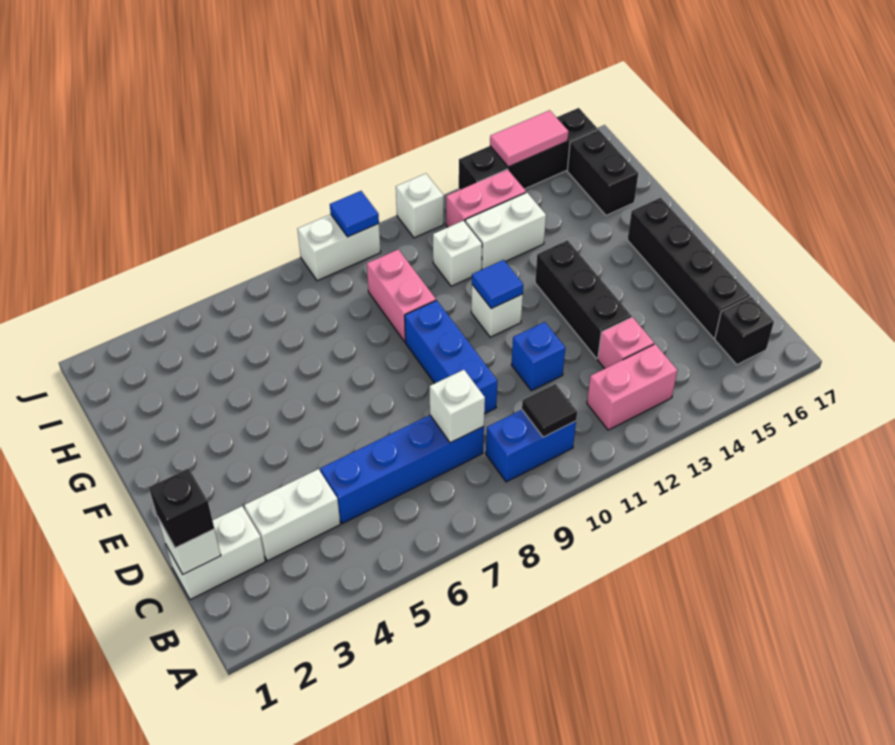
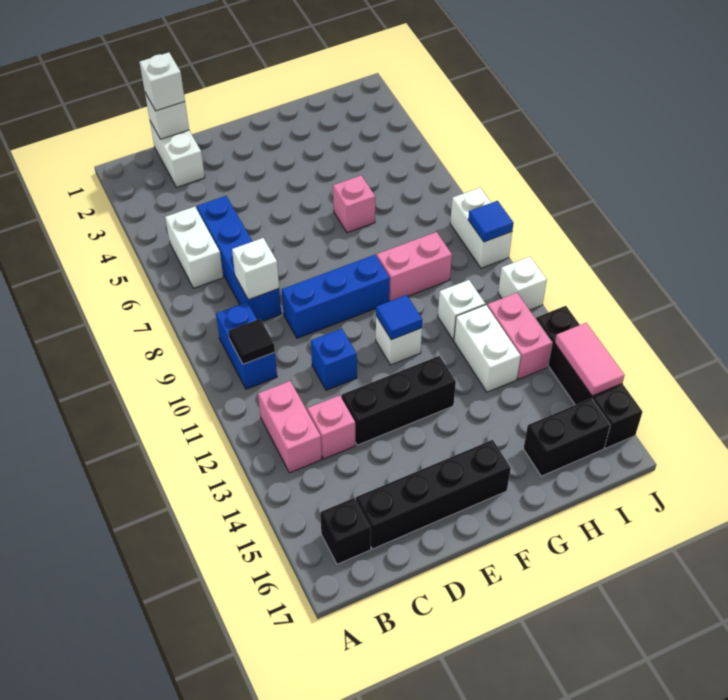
black brick C1 level 3 -> white brick C1 level 3
white brick C3:C4 level 1 -> white brick B5:B6 level 1
none -> pink brick G6 level 1

